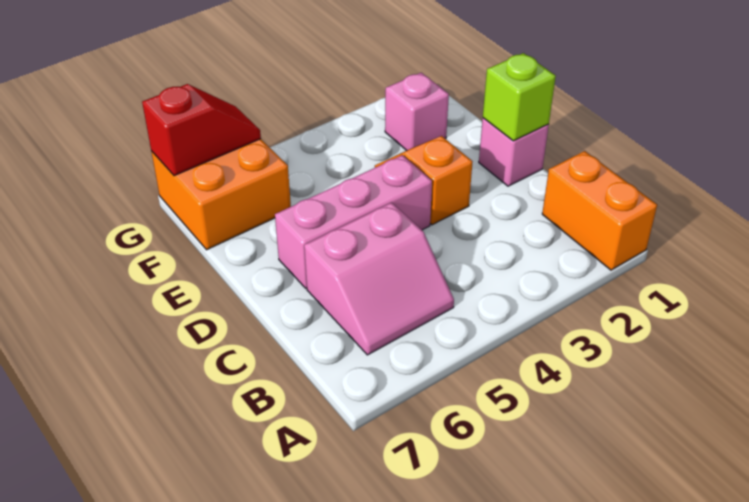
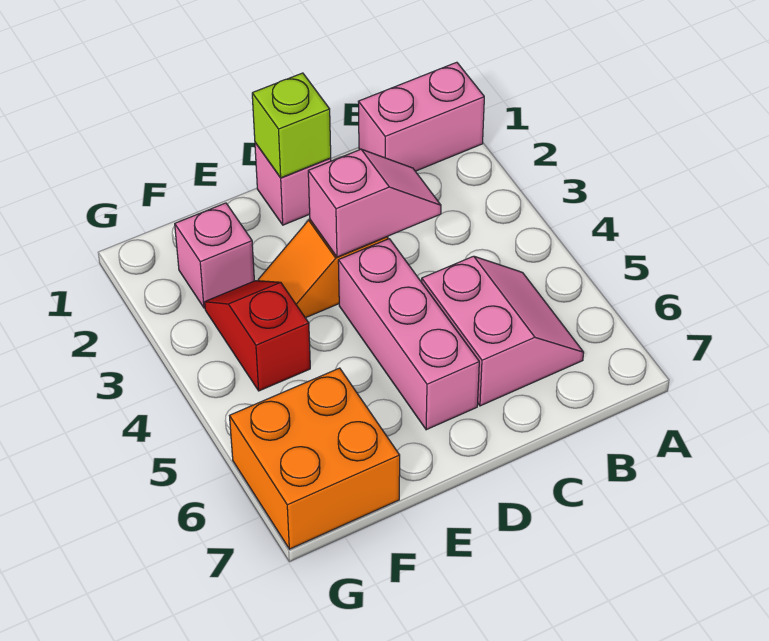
orange brick A1:B1 level 1 -> pink brick A1:B1 level 1
none -> pink slope C3:D3 level 2 top D
red slope G6:G7 level 2 top 7 -> red slope F3:F4 level 1 top 4

